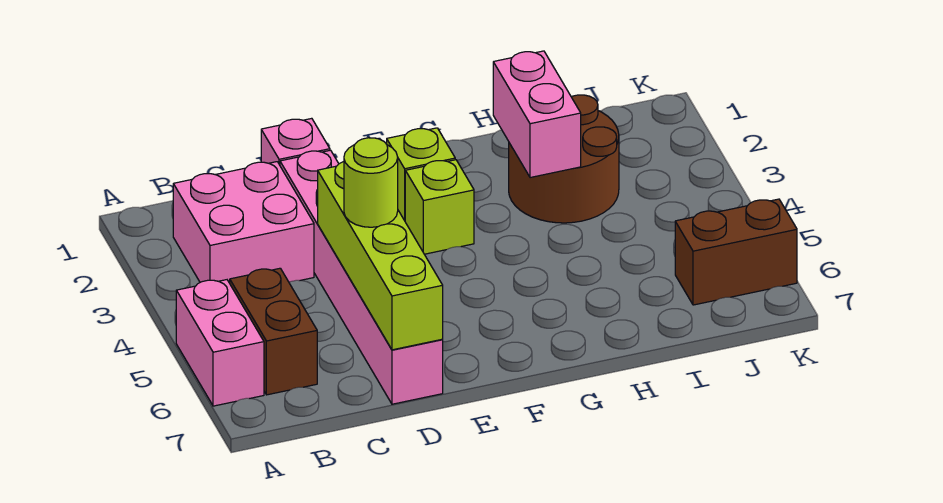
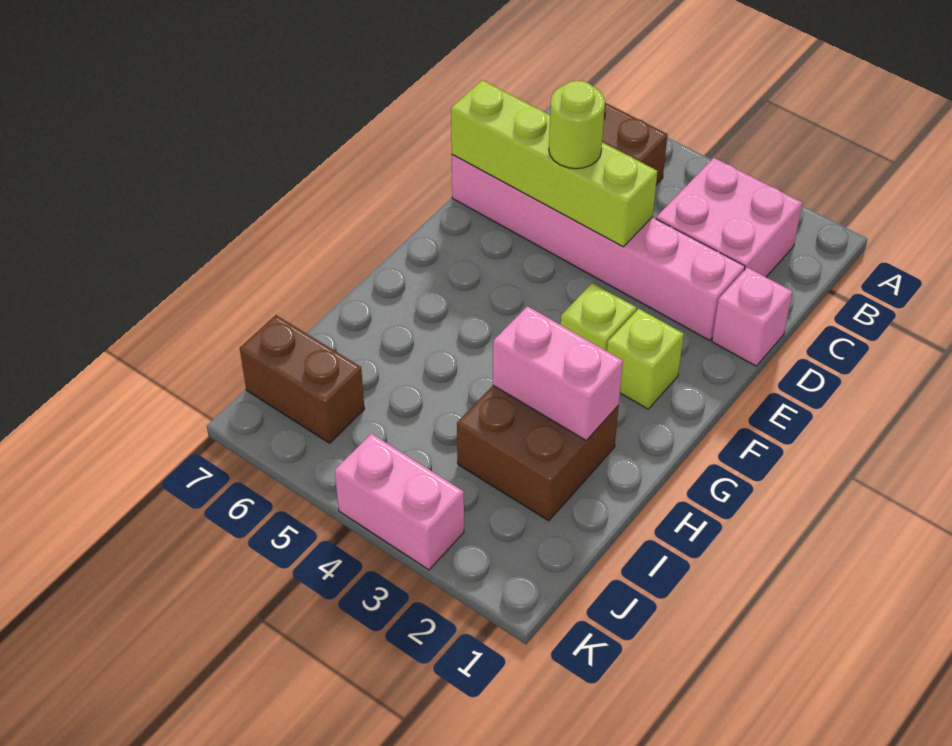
pink brick A5:A6 level 1 -> pink brick K3:K4 level 1
brown round brick H2:I3 level 1 -> brown brick H2:I3 level 1
brown brick J6:K6 level 1 -> brown brick J6:J7 level 1

